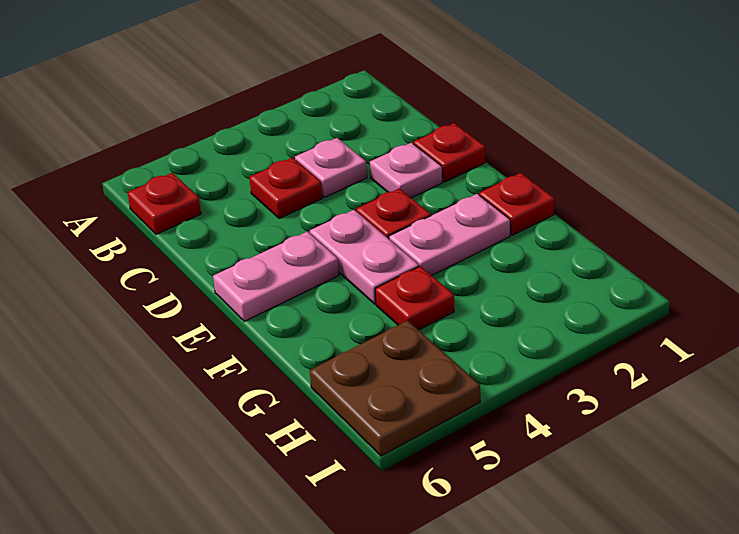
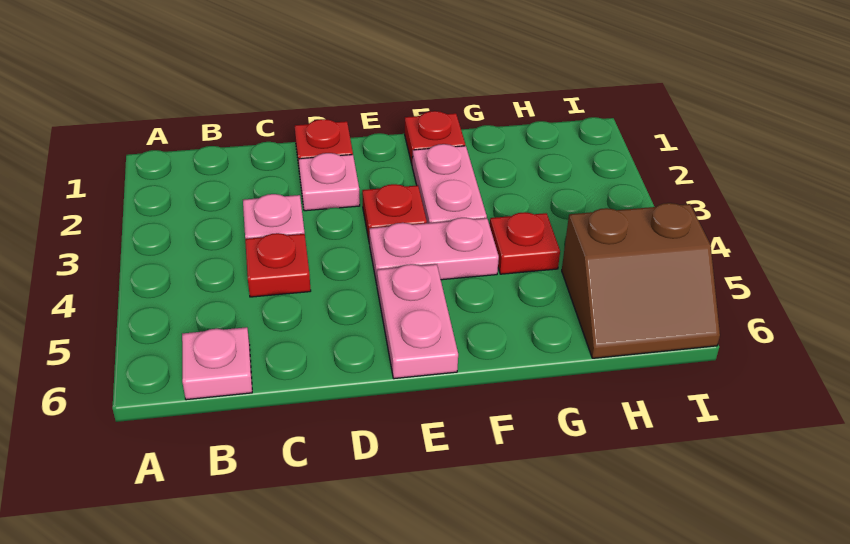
red plate B6 level 1 -> pink plate B6 level 1
brown plate H5:I6 level 1 -> brown slope H5:I6 level 1 top 5

